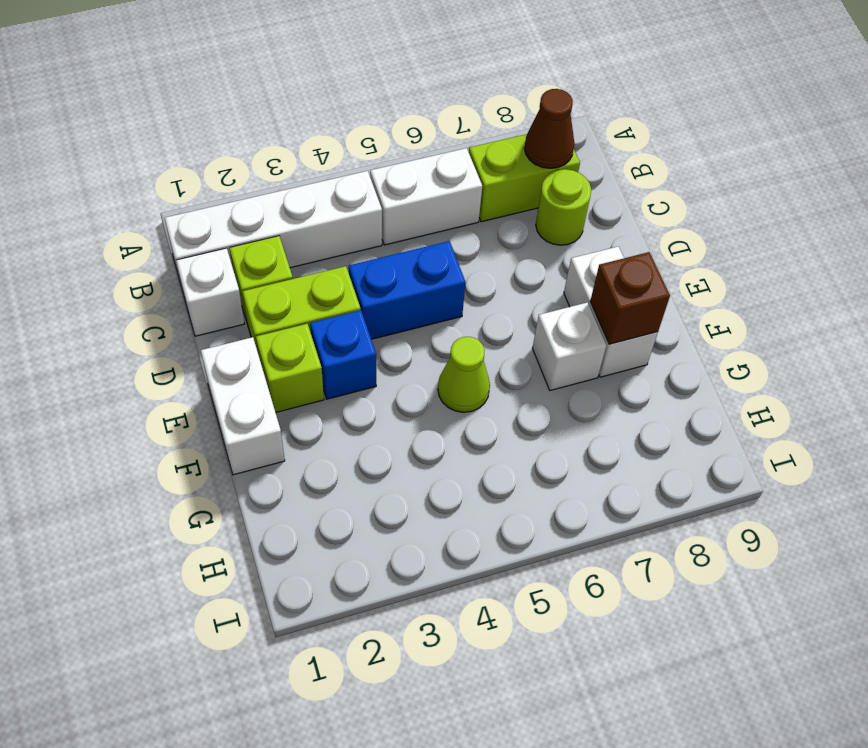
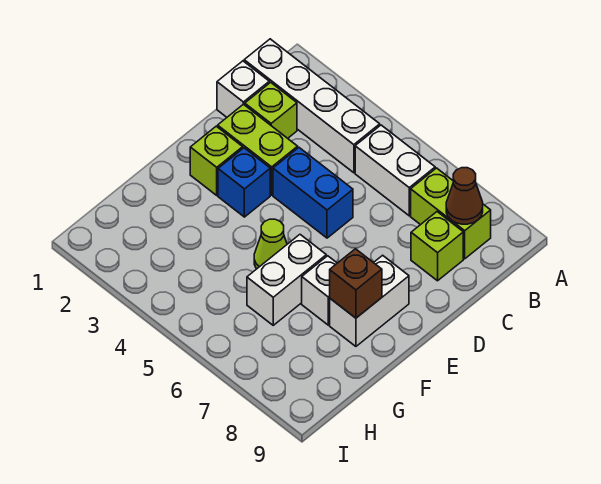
lime round brick C8 level 1 -> lime brick C8 level 1
white brick E1:F1 level 1 -> white brick F6:G6 level 1

